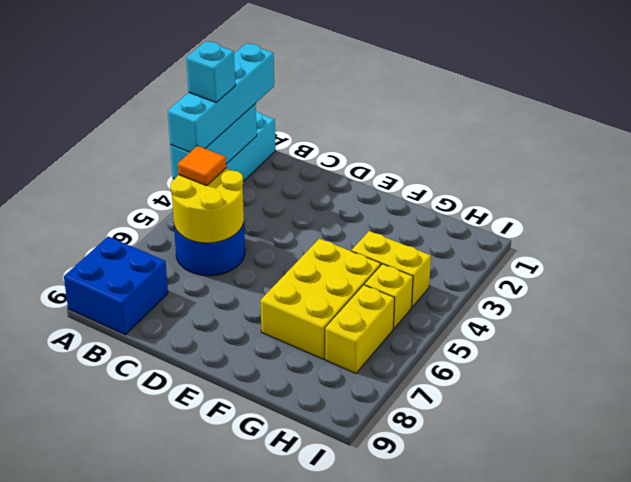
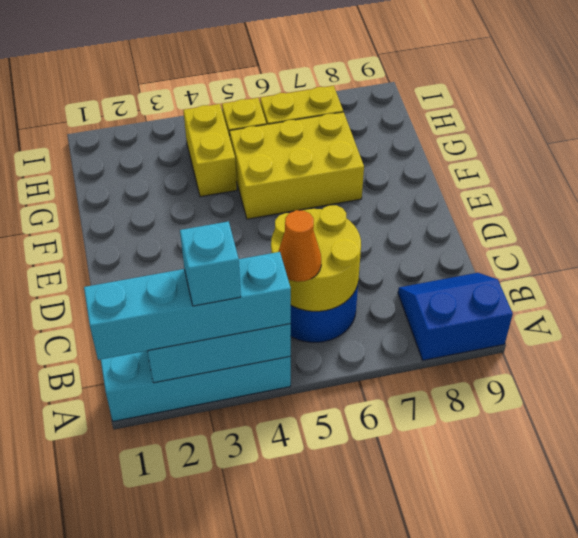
blue brick A8:B9 level 1 -> blue slope A8:B9 level 1 top A
orange tile B5 level 3 -> orange cone B5 level 3

